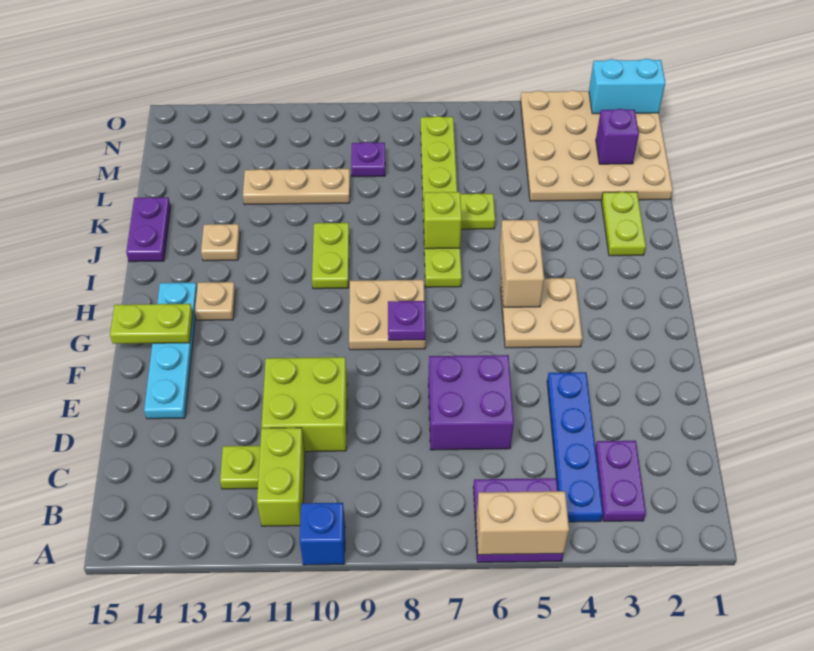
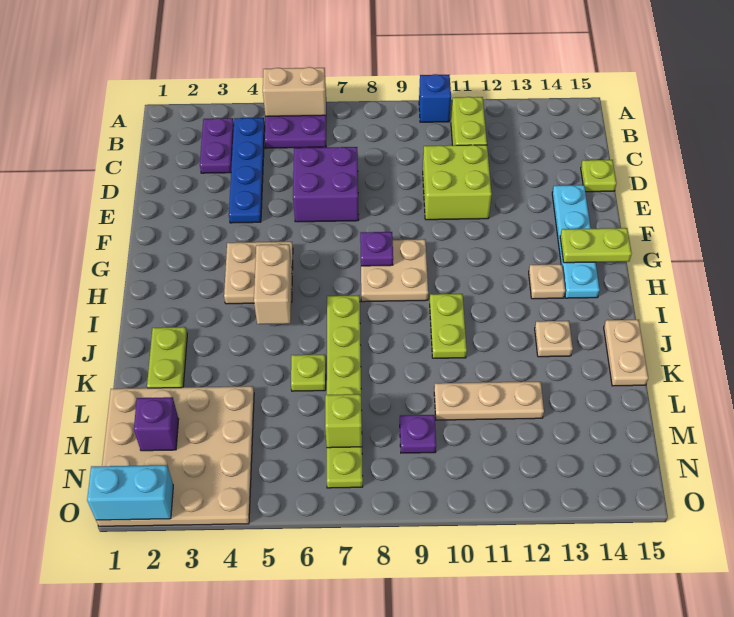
lime plate C12 level 1 -> lime plate D15 level 1
lime brick J7 level 2 -> lime brick M7 level 2
purple plate J15:K15 level 1 -> tan plate J15:K15 level 1

